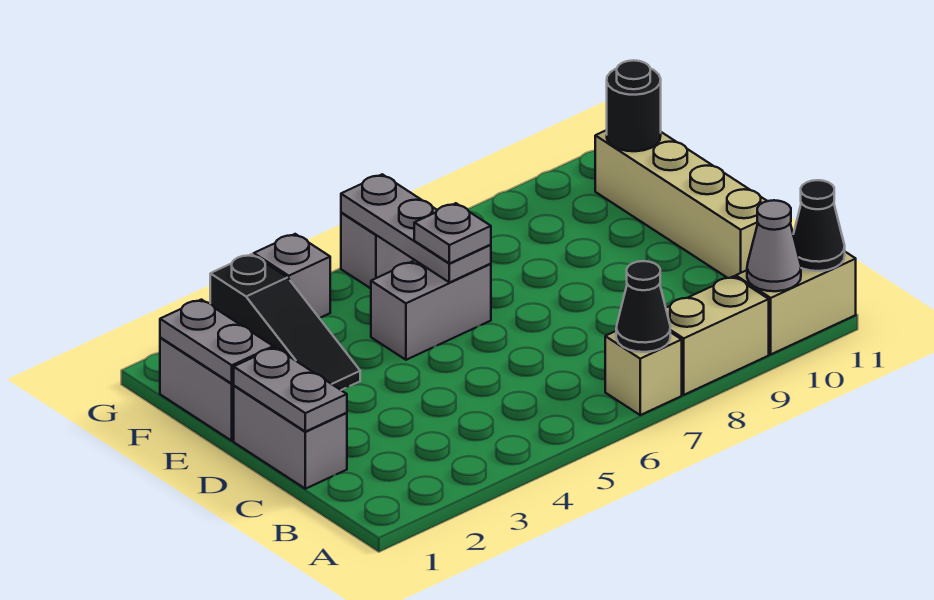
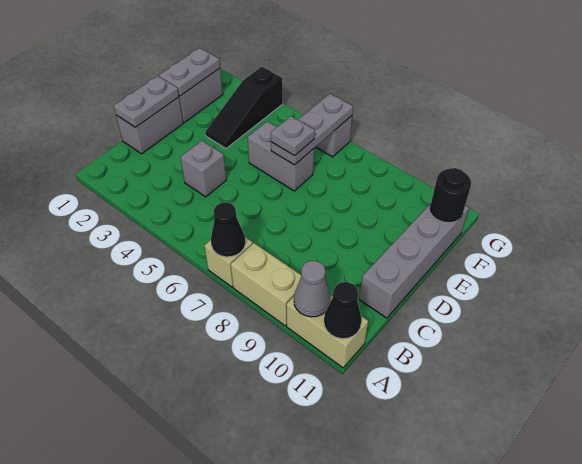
tan brick C11:F11 level 1 -> grey brick C11:F11 level 1
grey brick G4 level 1 -> grey brick C4 level 1

